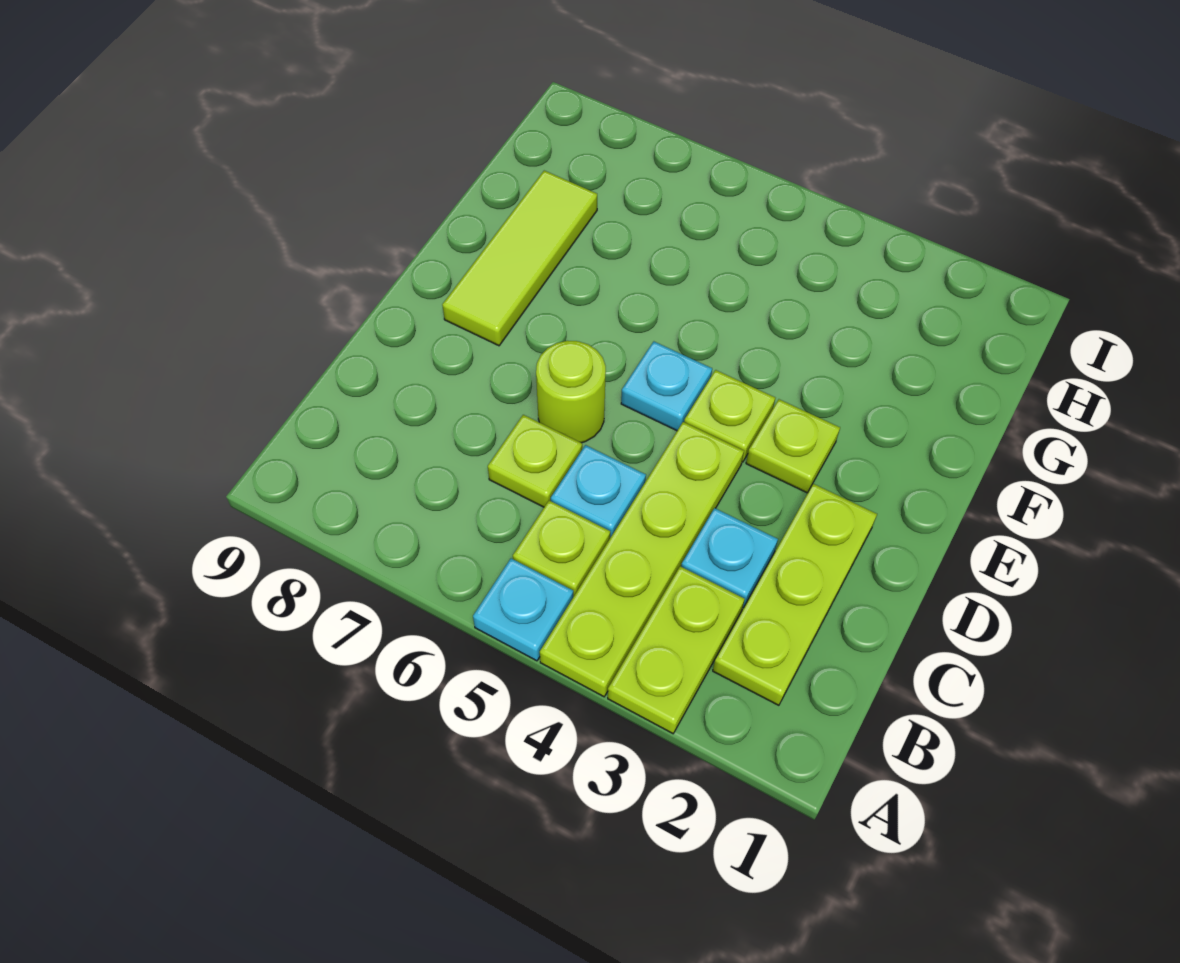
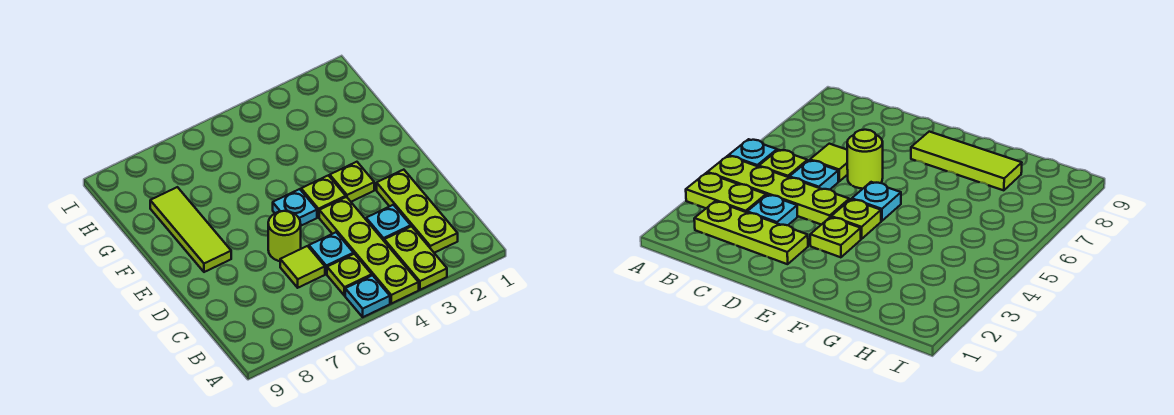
lime plate C6 level 1 -> lime tile C6 level 1

